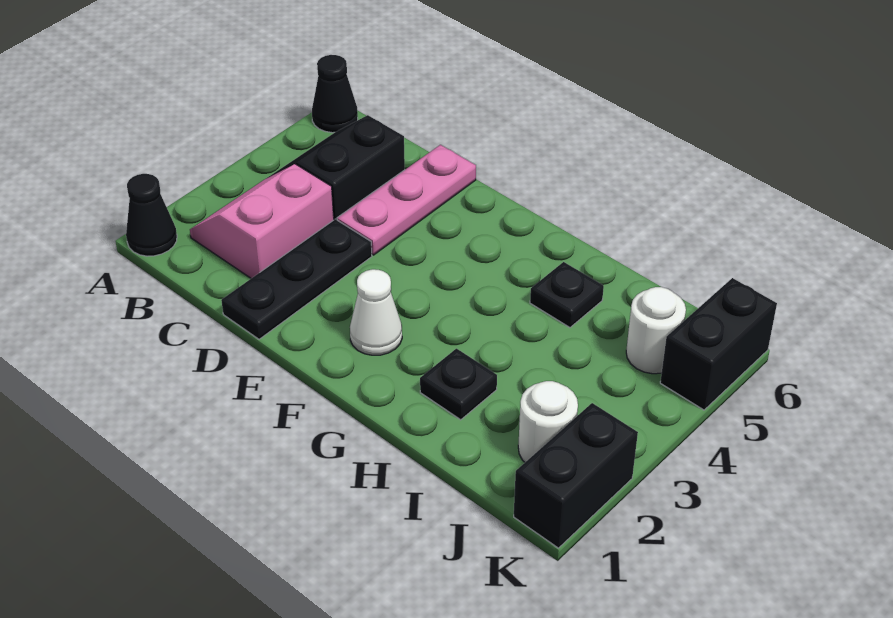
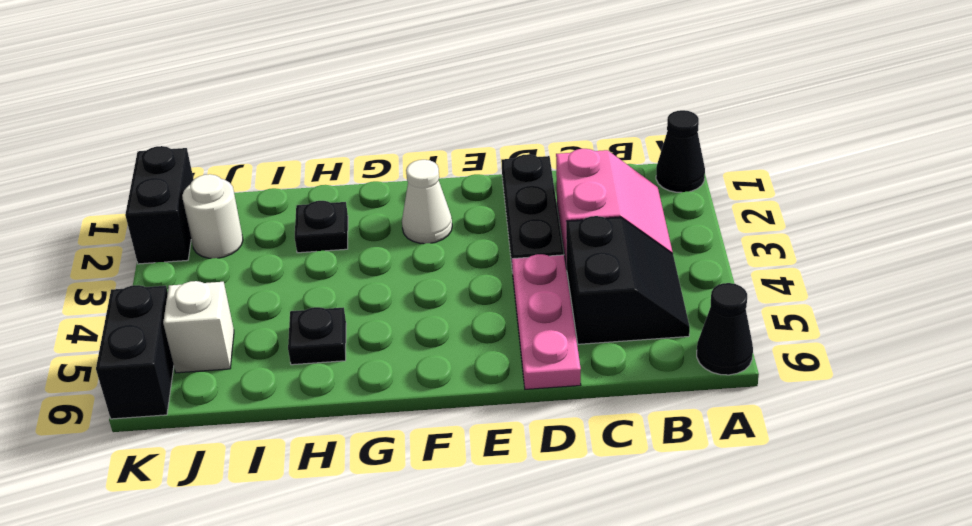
white round brick J5 level 1 -> white brick J5 level 1

